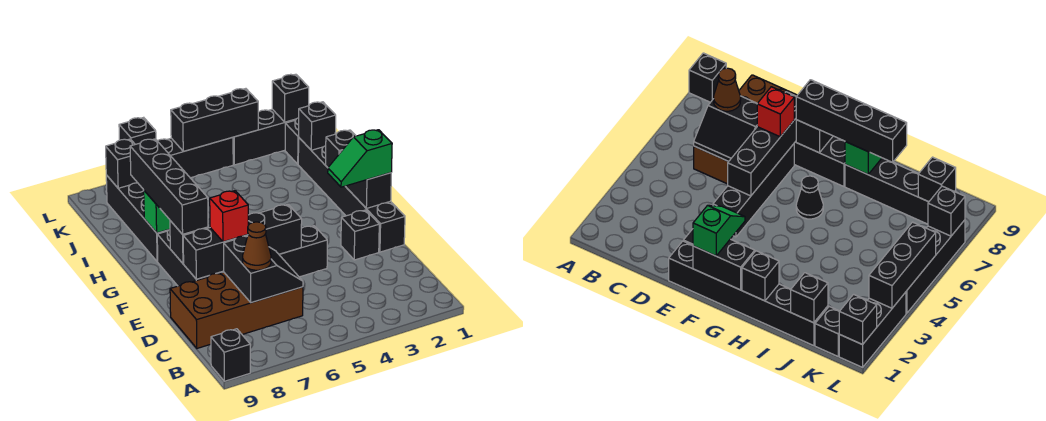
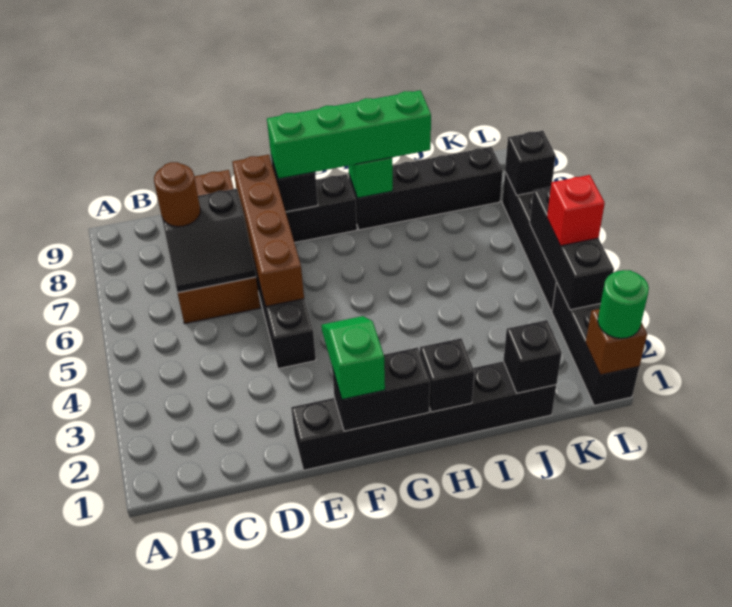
black brick A9 level 1 -> none
brown cone C7 level 3 -> brown round brick C7 level 3
black brick E2 level 1 -> none
black brick E5:E8 level 2 -> brown brick E5:E8 level 2
red brick E7 level 3 -> red brick L4 level 3
black brick F8:I8 level 3 -> green brick F8:I8 level 3
black cone G6 level 1 -> none
black brick K1 level 1 -> none
black brick K8 level 2 -> none
black brick L1 level 2 -> brown brick L1 level 2
none -> green round brick L1 level 3

